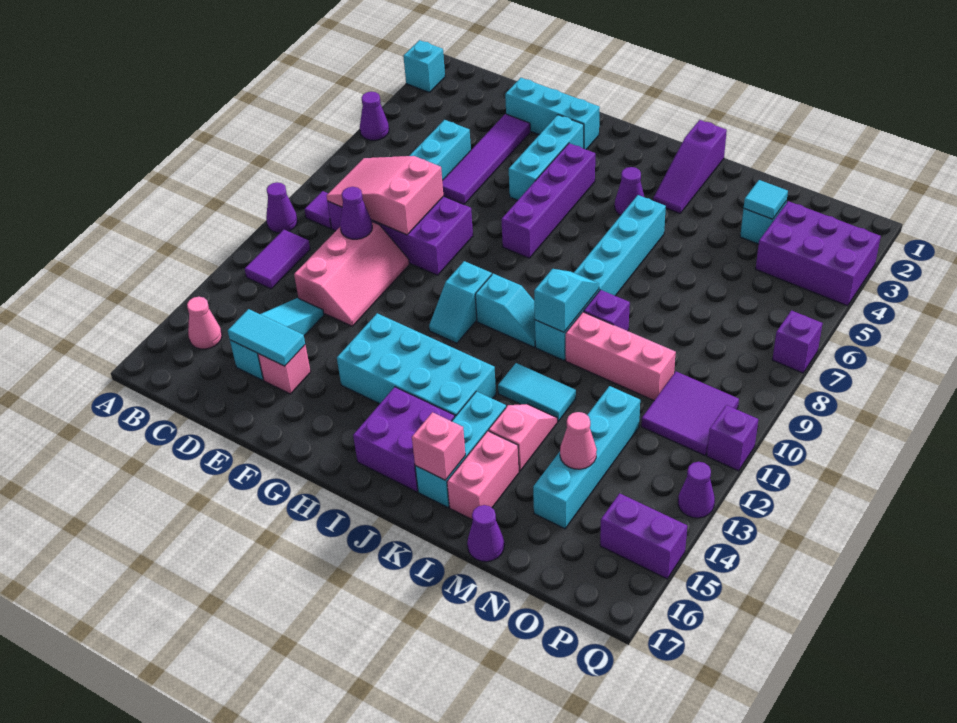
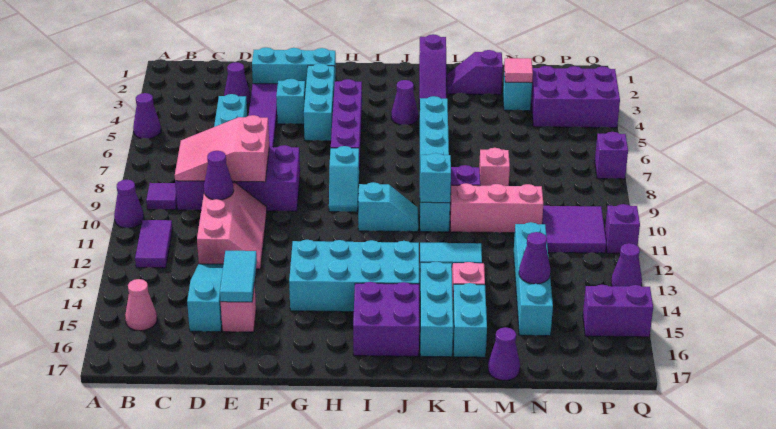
cyan brick A2 level 1 -> cyan brick F4 level 1
none -> purple cone D3 level 1
cyan tile D15:E15 level 2 -> cyan tile E14:E15 level 2
cyan slope H10:H11 level 1 top 10 -> cyan slope H8:H9 level 1 top 8
pink brick K16 level 2 -> pink brick M8 level 1
none -> purple slope L2:M2 level 1 top M
pink brick L15:L16 level 1 -> cyan brick L15:L16 level 1
cyan tile N3 level 2 -> pink tile N3 level 2
pink cone N14 level 2 -> purple cone N14 level 2

